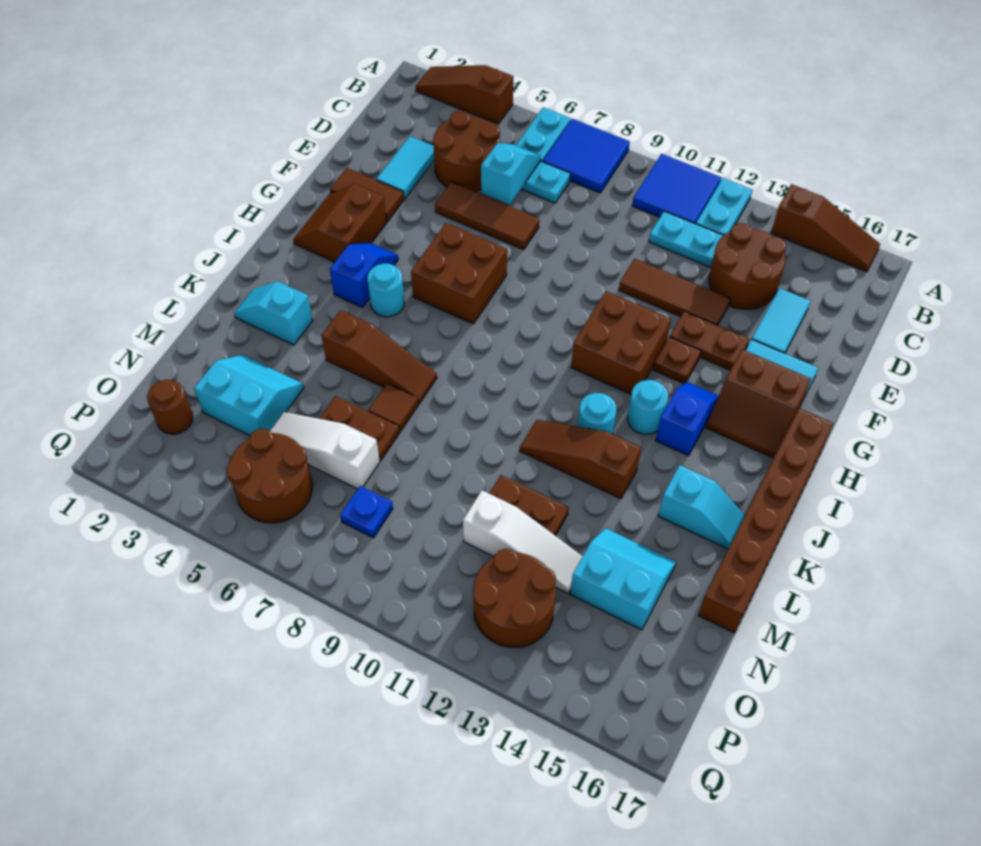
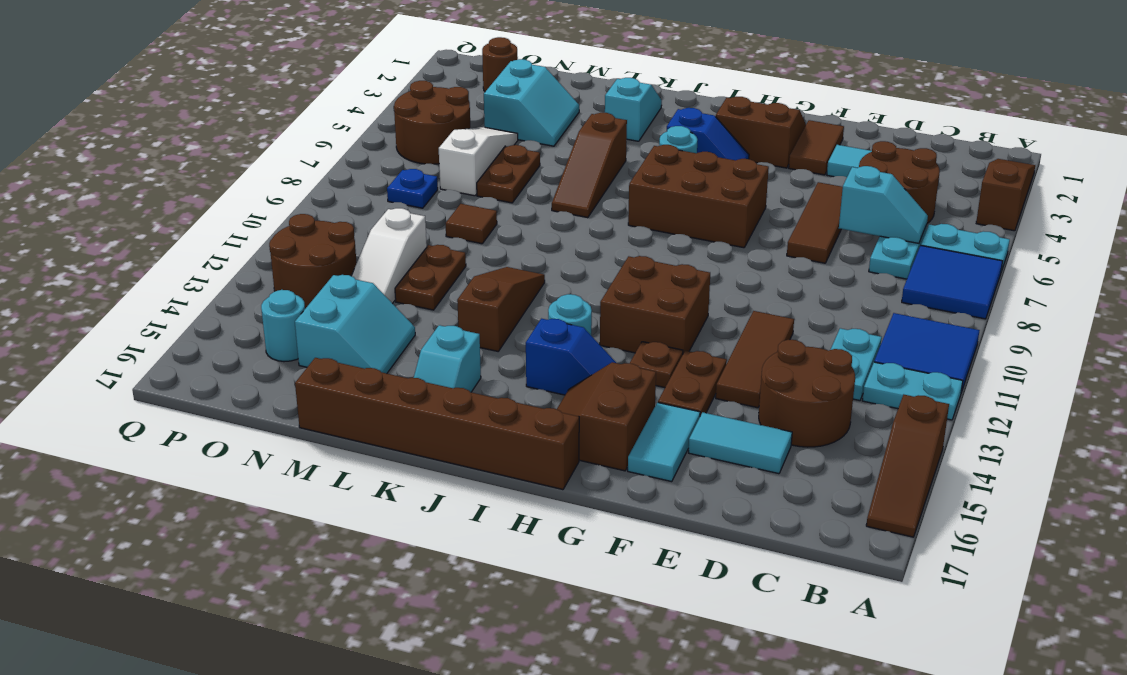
brown brick G6:H7 level 1 -> brown brick G6:I7 level 1
cyan round brick J12 level 1 -> cyan round brick O15 level 1
brown tile L7 level 1 -> brown tile M9 level 1

